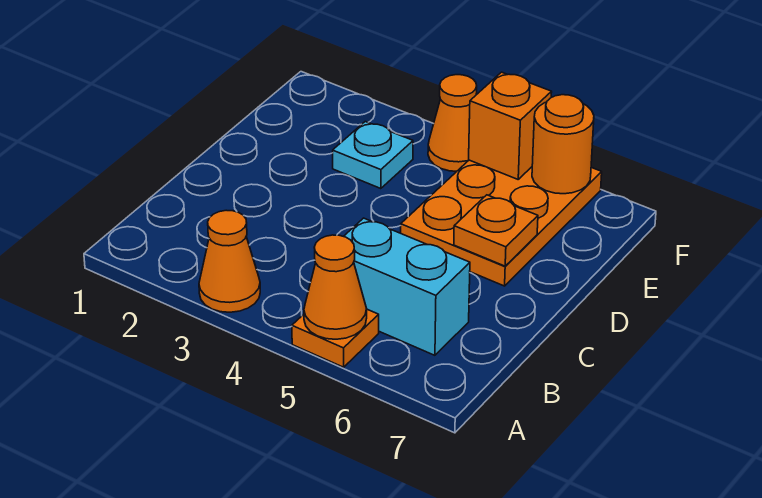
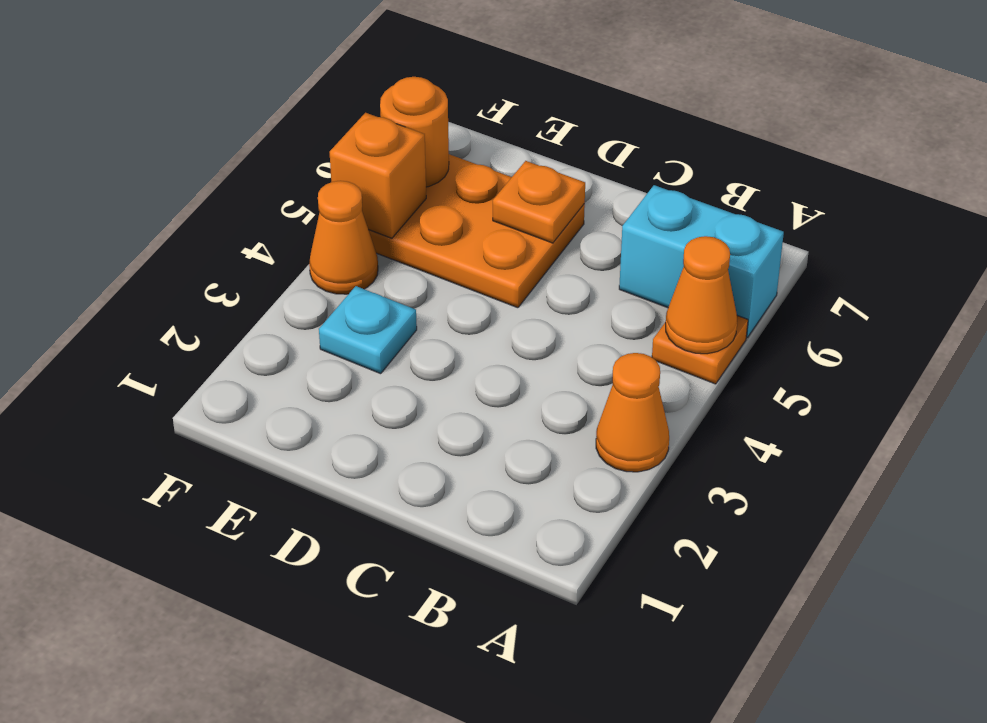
cyan brick B5:B6 level 1 -> cyan brick A6:B6 level 1

